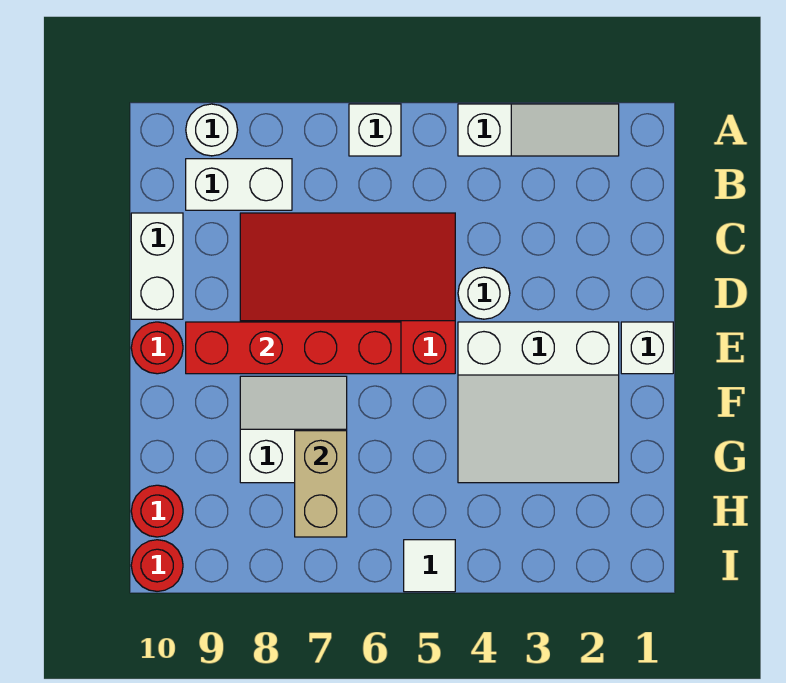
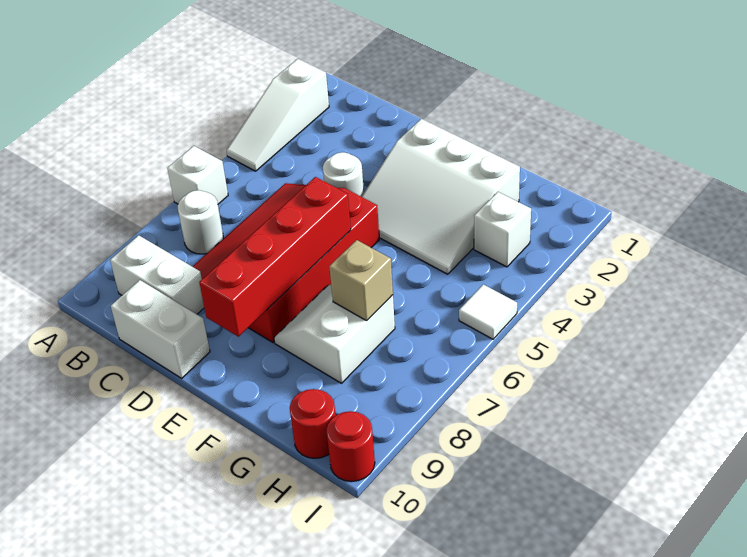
white slope A2:A4 level 1 top 4 -> white slope A2:A4 level 1 top 2
white round brick A9 level 1 -> white round brick B7 level 1
white brick B8:B9 level 1 -> white brick B9:C9 level 1
white brick E1 level 1 -> white brick H3 level 1
white slope E2:G4 level 1 top E -> white slope E2:G4 level 1 top 2
red round brick E10 level 1 -> none
tan brick G7:H7 level 2 -> tan brick G7 level 2

